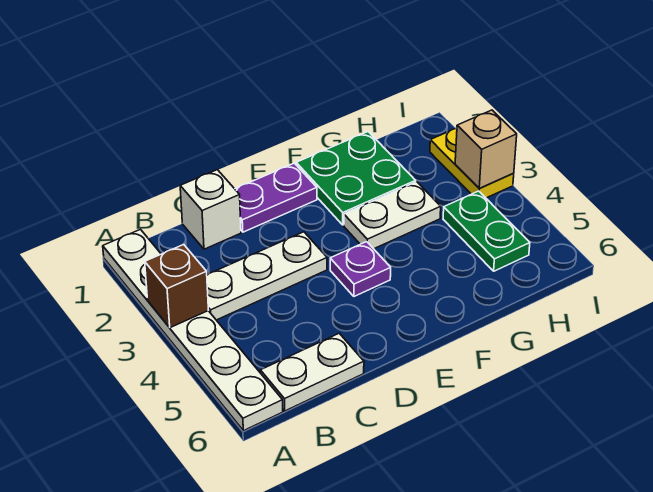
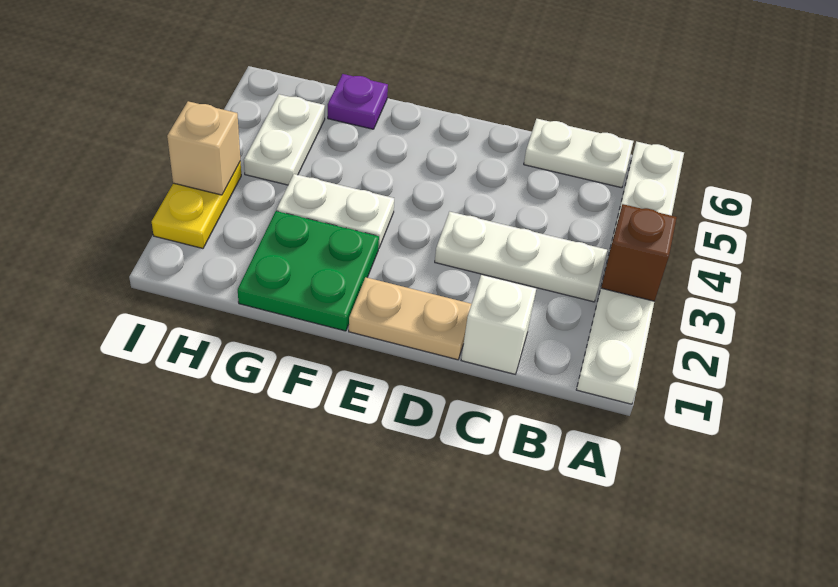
purple plate D1:E1 level 1 -> tan plate D1:E1 level 1
purple plate E4 level 1 -> purple plate G6 level 1
green plate H4:H5 level 1 -> white plate H4:H5 level 1

